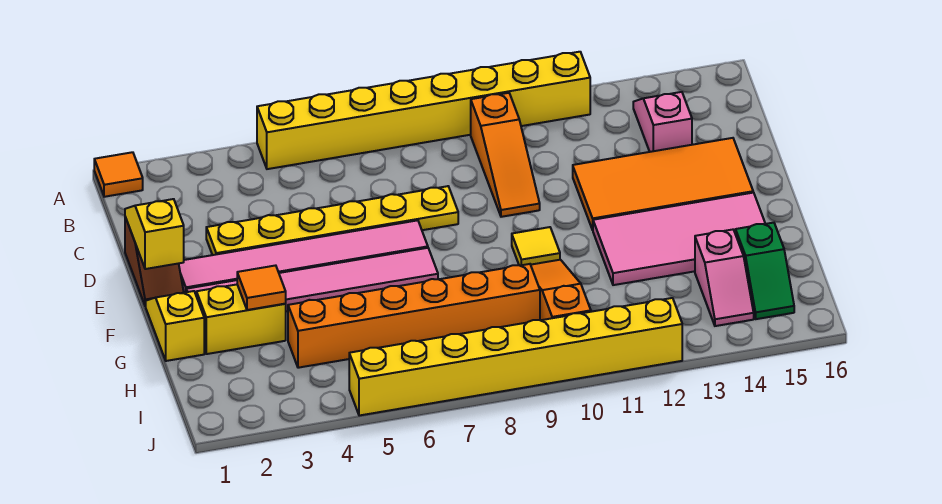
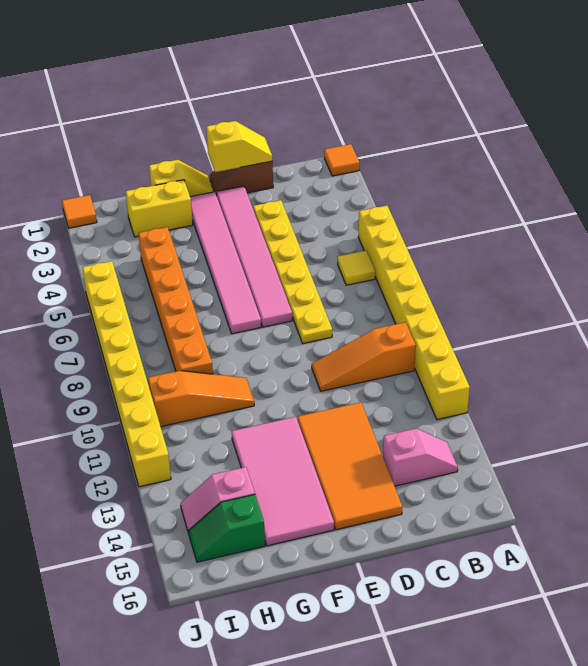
yellow tile F10 level 1 -> yellow tile B6 level 1
yellow brick G2:G3 level 1 -> yellow brick G2:H2 level 1
orange tile G3 level 2 -> orange tile J1 level 1

